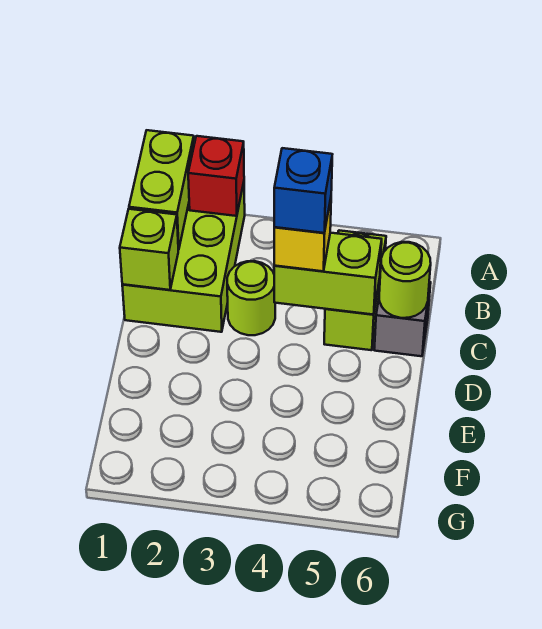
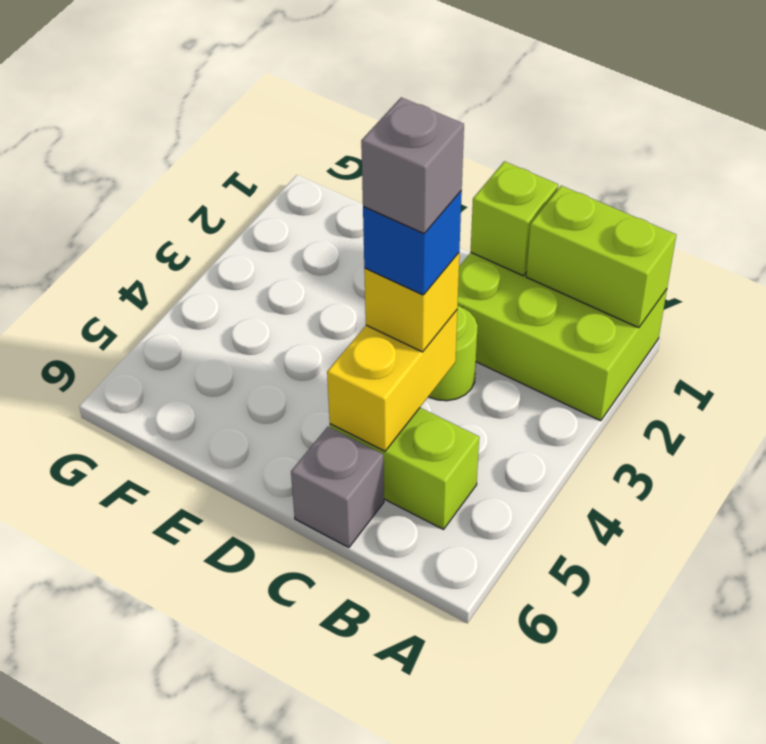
red brick A2 level 2 -> none
lime brick C4:C5 level 2 -> yellow brick C4:C5 level 2
none -> grey brick C4 level 5
lime round brick C6 level 2 -> none

